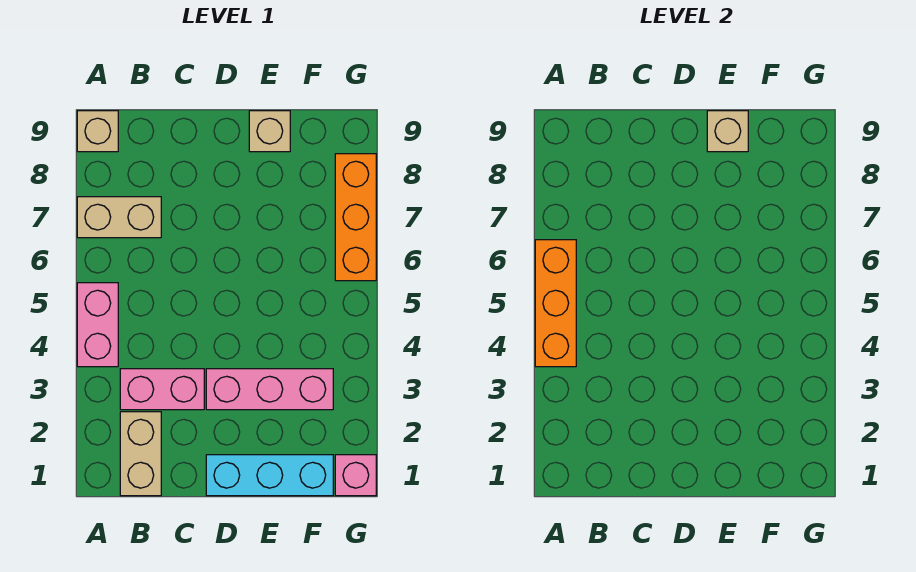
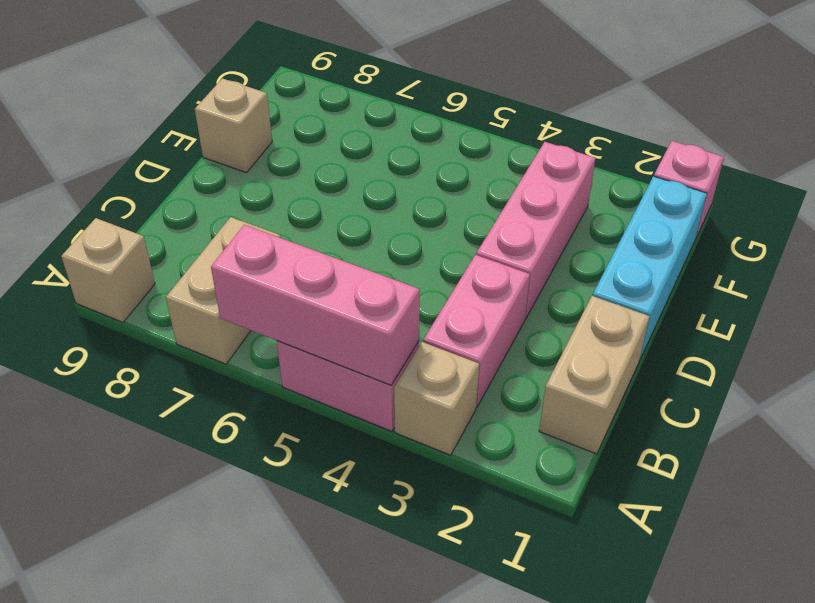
orange brick A4:A6 level 2 -> pink brick A4:A6 level 2
tan brick B1:B2 level 1 -> tan brick B1:C1 level 1
tan brick E9 level 2 -> tan brick A3 level 1
orange brick G6:G8 level 1 -> none

